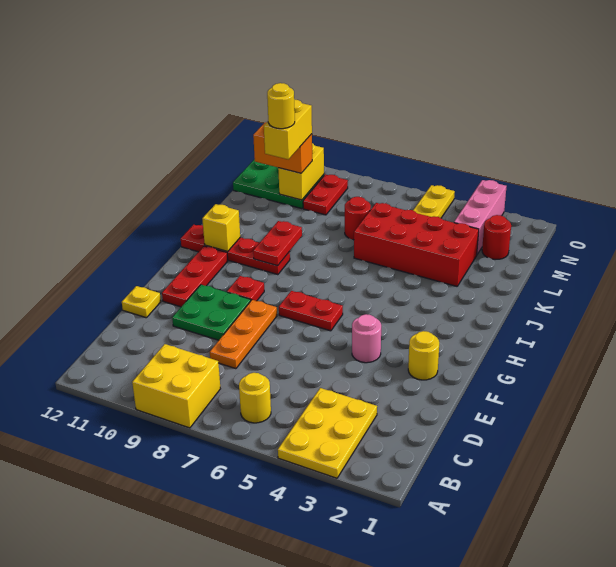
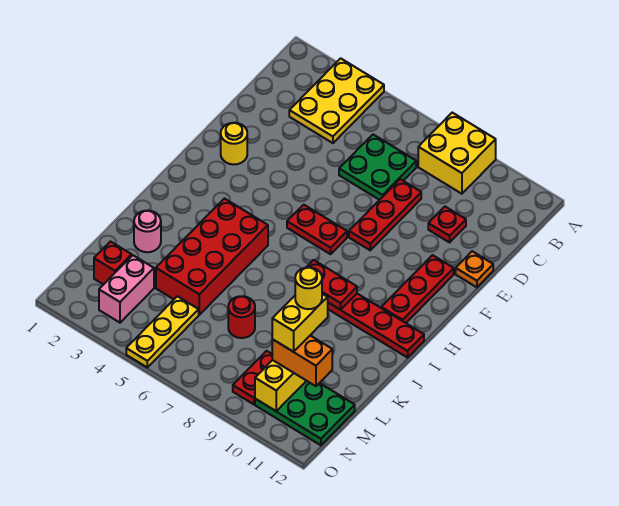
yellow round brick B6 level 1 -> none
orange plate D8:F8 level 1 -> red plate D8:F8 level 1
green plate E9:F10 level 1 -> green plate C6:D7 level 1
yellow plate E12 level 1 -> orange plate E12 level 1
pink round brick F4 level 1 -> pink round brick K2 level 1
red plate G9 level 1 -> red plate D10 level 1
red plate I9:J9 level 2 -> red plate I8:I9 level 2
yellow brick I11 level 2 -> none
red brick K3:L6 level 1 -> red brick I4:L5 level 1
red round brick M2 level 1 -> red brick M2 level 1
pink brick M3:O3 level 1 -> pink brick M3:N3 level 1

